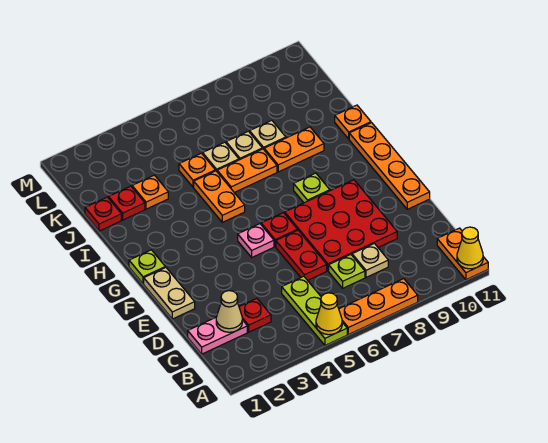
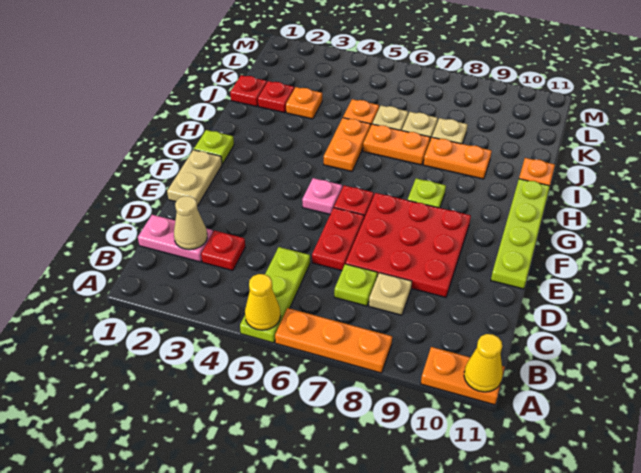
orange plate A11:B11 level 1 -> orange plate A10:A11 level 1
orange plate E11:H11 level 1 -> lime plate E11:H11 level 1

